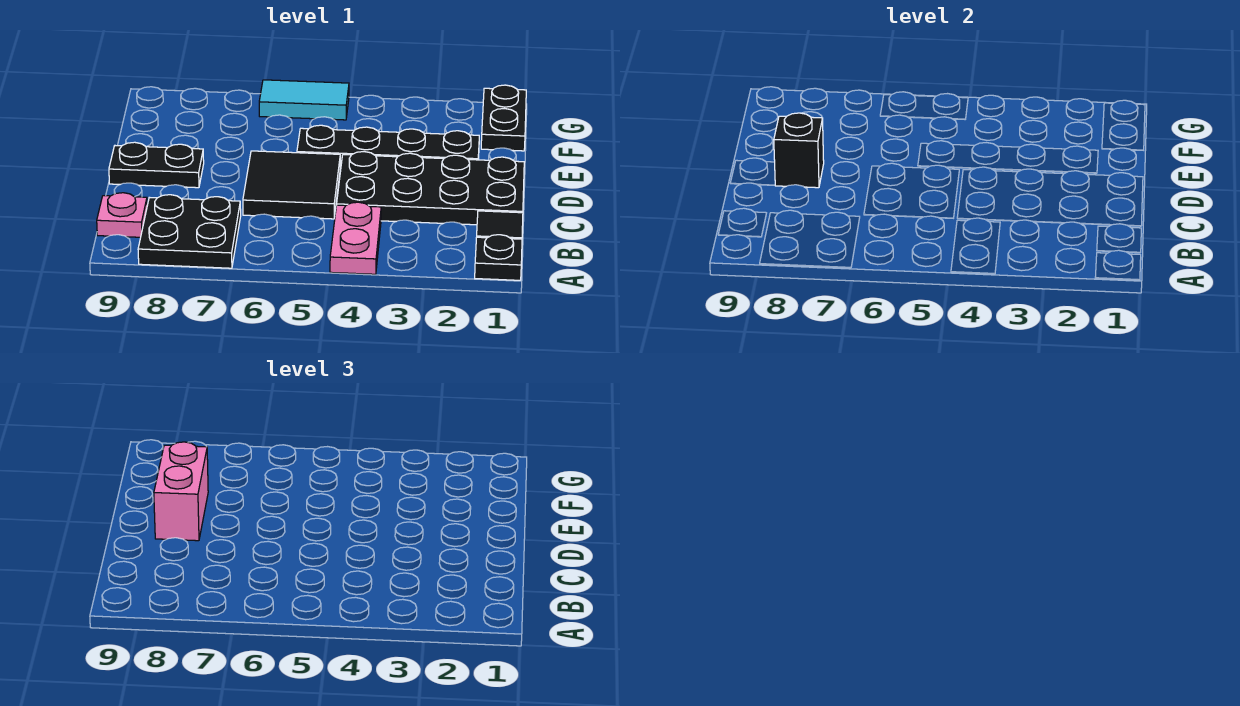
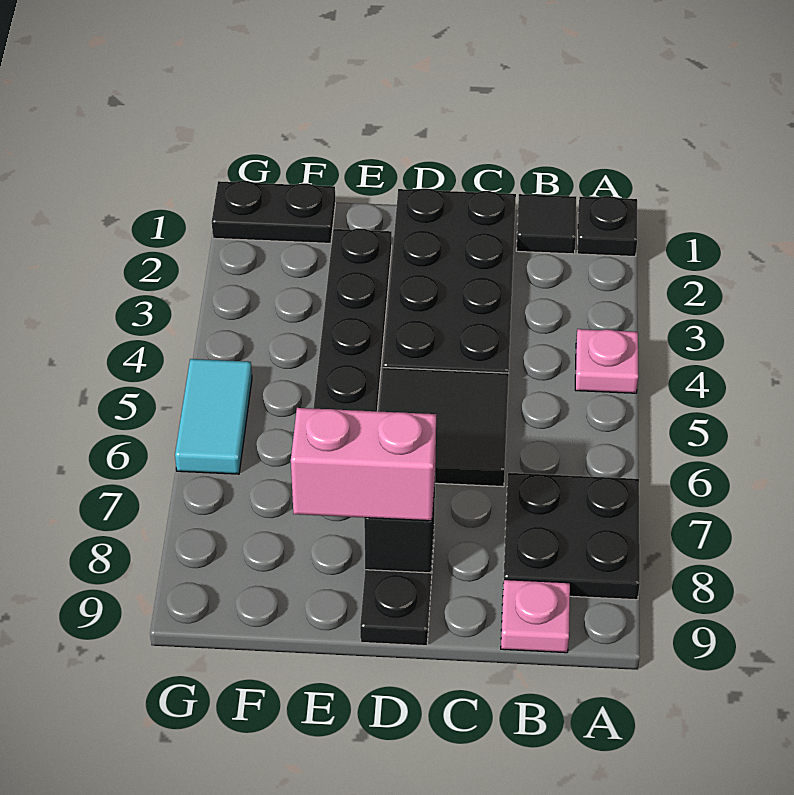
pink plate A4:B4 level 1 -> pink plate A4 level 1

